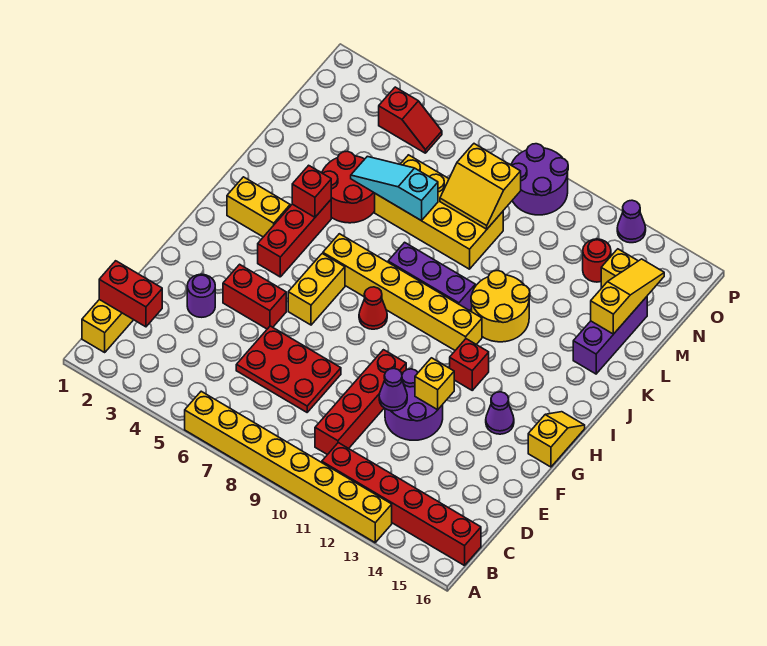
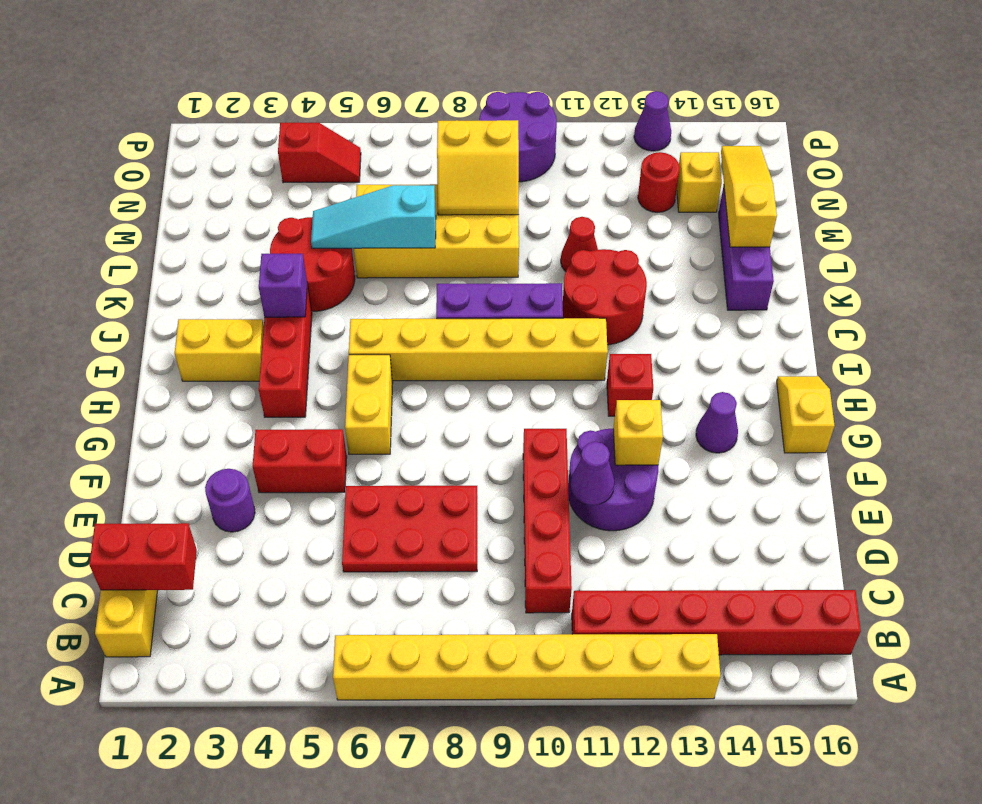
red cone H8 level 1 -> red cone L11 level 1
red brick J4 level 2 -> purple brick J4 level 2
yellow round brick J11:K12 level 1 -> red round brick J11:K12 level 1

